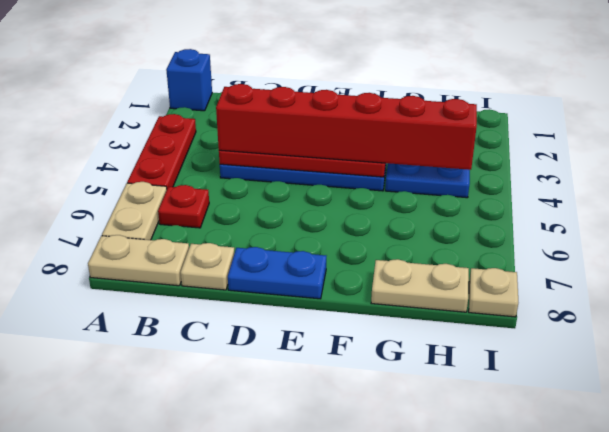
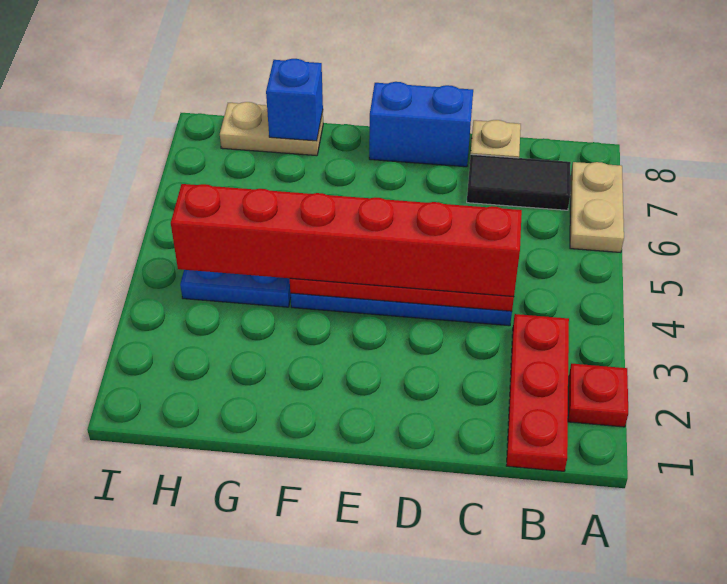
blue brick A1 level 1 -> blue brick G8 level 2
red plate A3:A5 level 1 -> red plate B1:B3 level 1
tan plate A8:B8 level 1 -> none
red plate B6 level 1 -> red plate A2 level 1
none -> black tile B7:C7 level 1
blue plate D8:E8 level 1 -> blue brick D8:E8 level 1
tan plate I8 level 1 -> none

